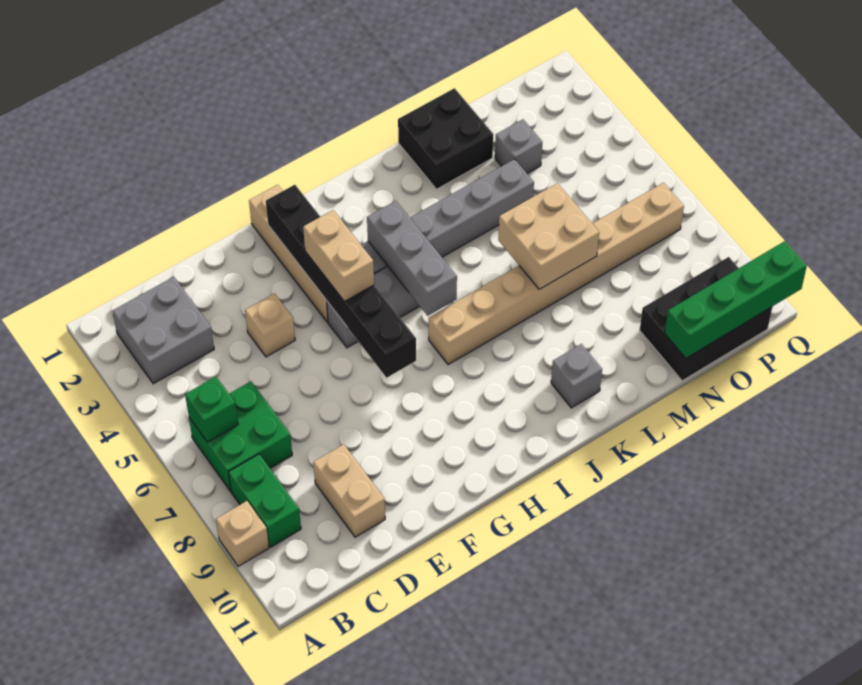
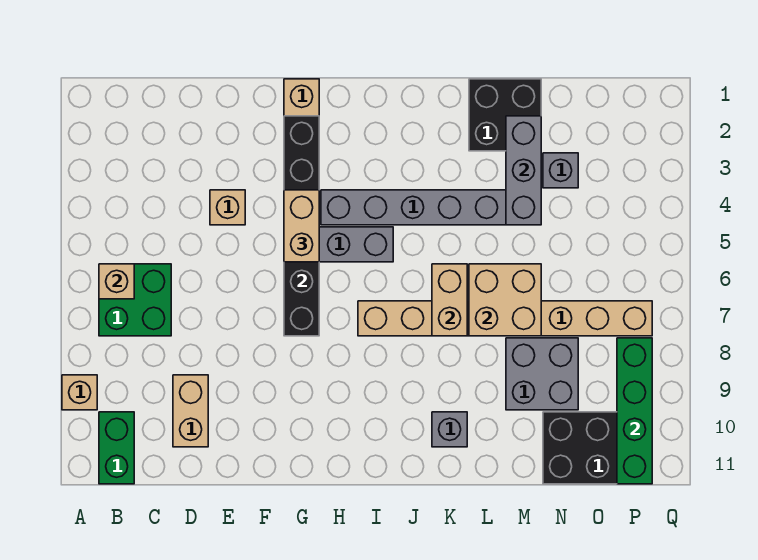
grey brick B2:C3 level 1 -> grey brick M8:N9 level 1
green brick B6 level 2 -> tan brick B6 level 2
green brick B8:B9 level 1 -> green brick B10:B11 level 1
grey brick I4:I6 level 2 -> grey brick M2:M4 level 2
none -> tan brick K6:K7 level 2
green brick N11:Q11 level 2 -> green brick P8:P11 level 2

